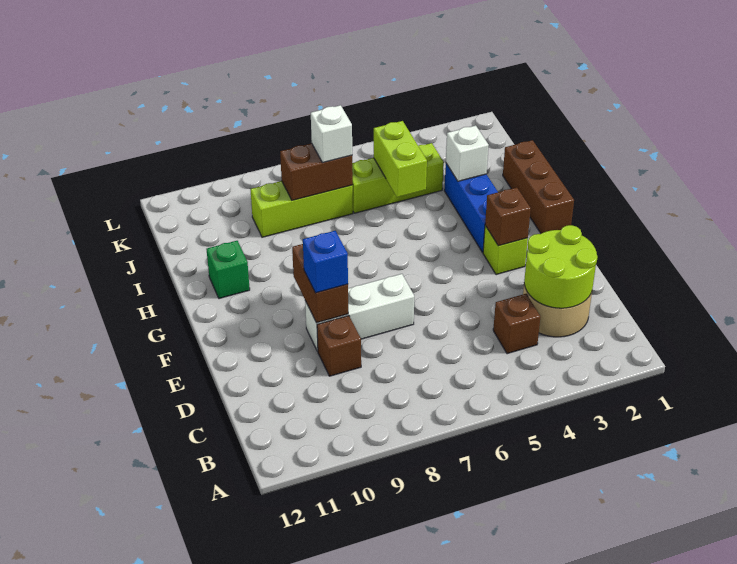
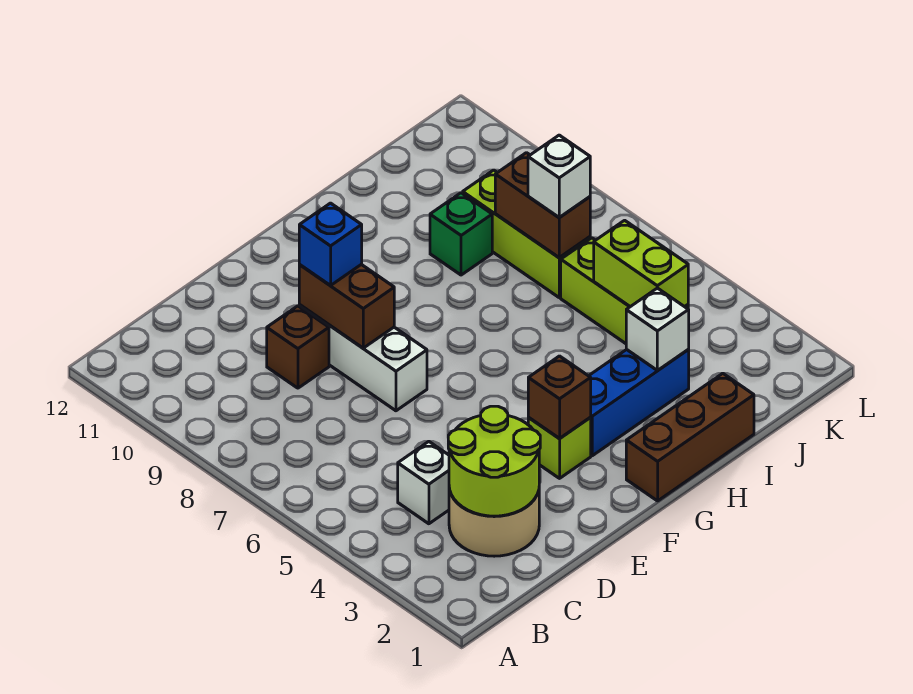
brown brick C4 level 1 -> white brick C4 level 1
brown brick E9:F9 level 2 -> brown brick E8:E9 level 2
green brick H11 level 1 -> green brick I9 level 1
lime brick I5:J5 level 2 -> lime brick J4:J5 level 2

